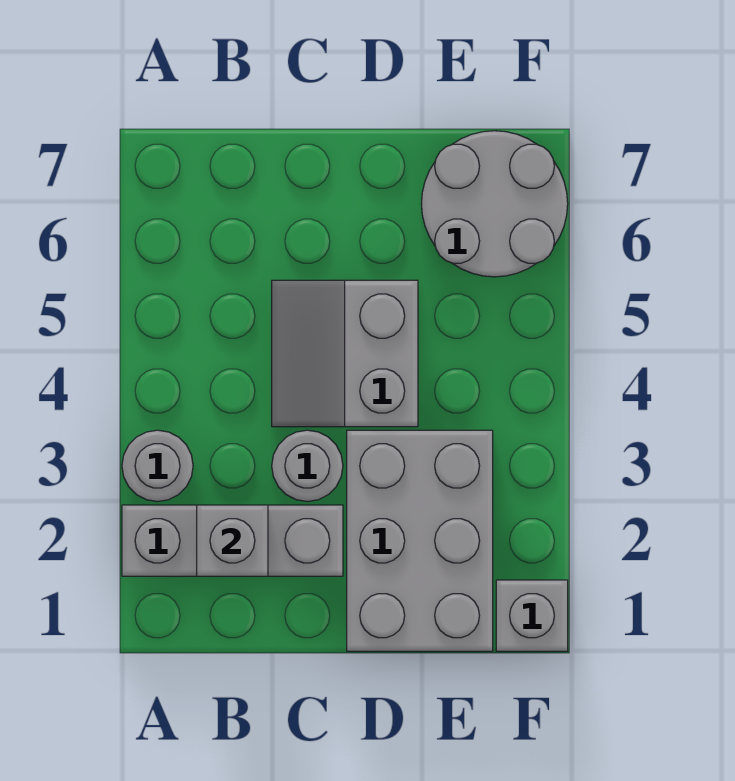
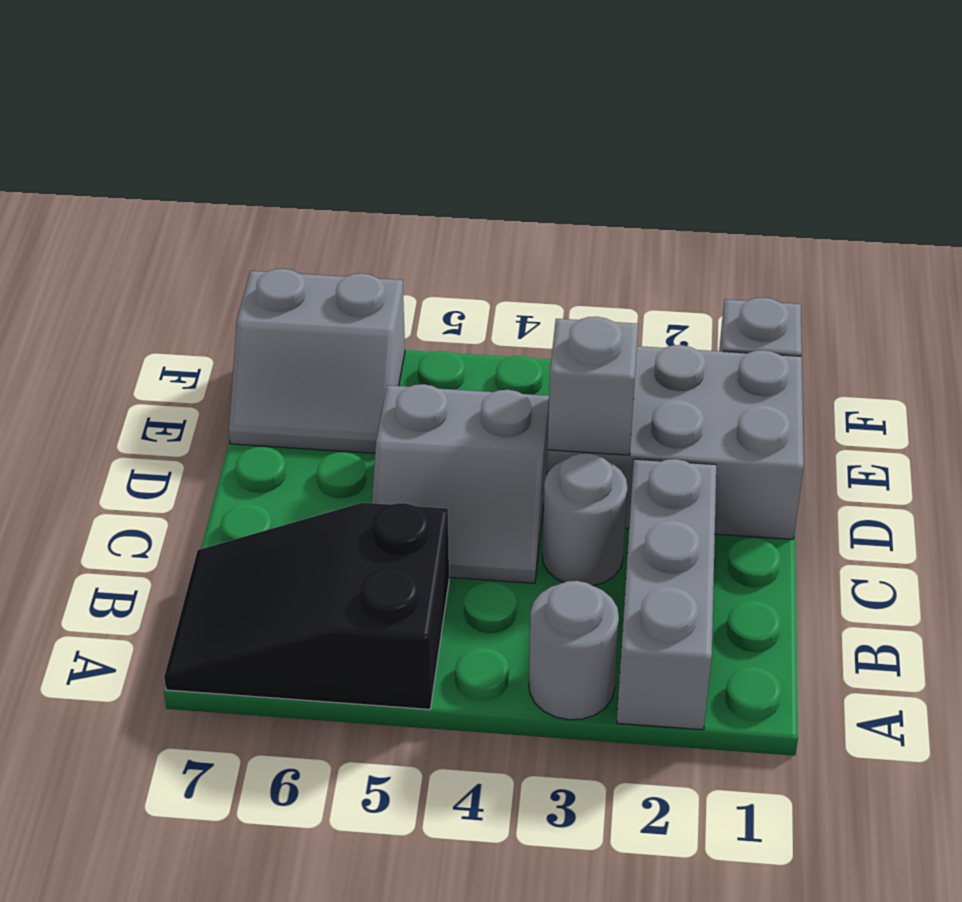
none -> black slope A5:B7 level 1 top 5
grey brick B2 level 2 -> grey brick D3 level 2
grey round brick E6:F7 level 1 -> grey slope E6:F7 level 1 top F

